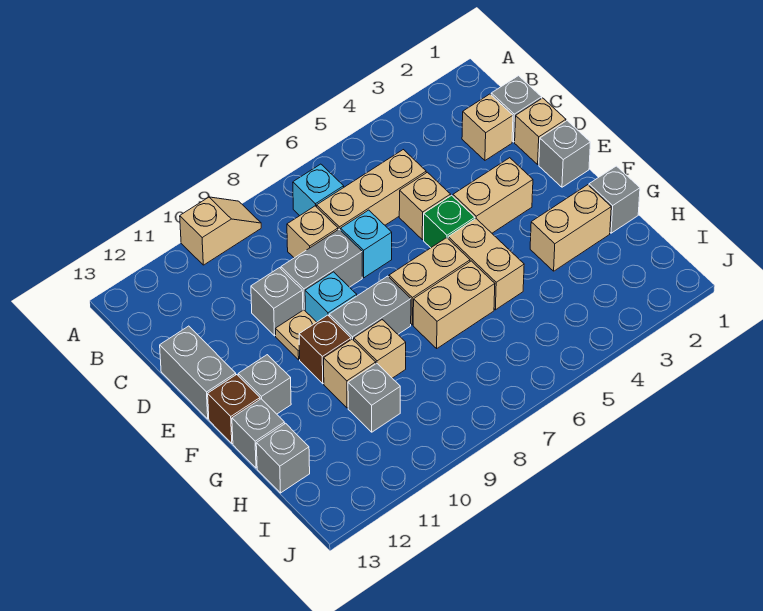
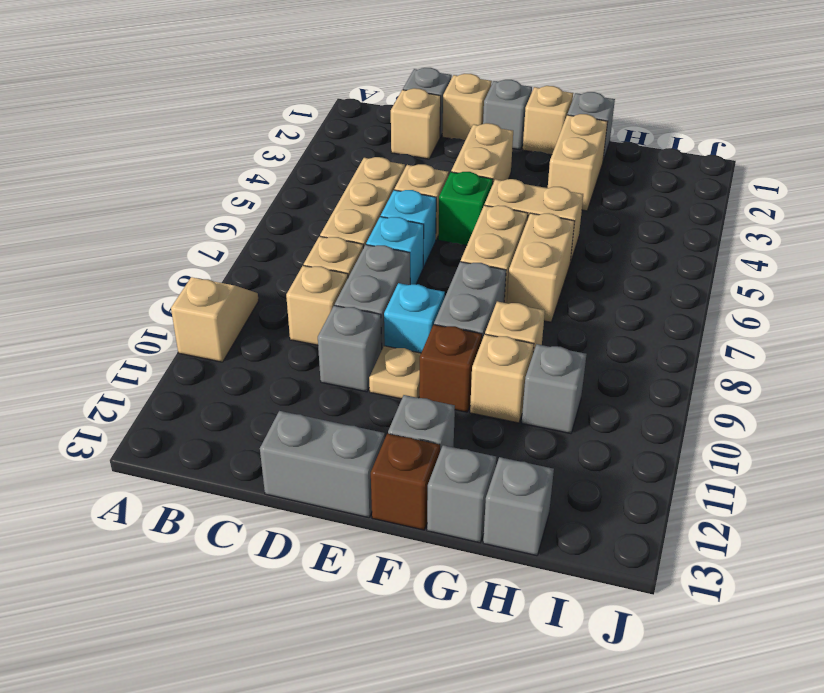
cyan brick B7 level 1 -> cyan brick D6 level 1
none -> tan brick C9 level 1
none -> tan brick F1 level 1

